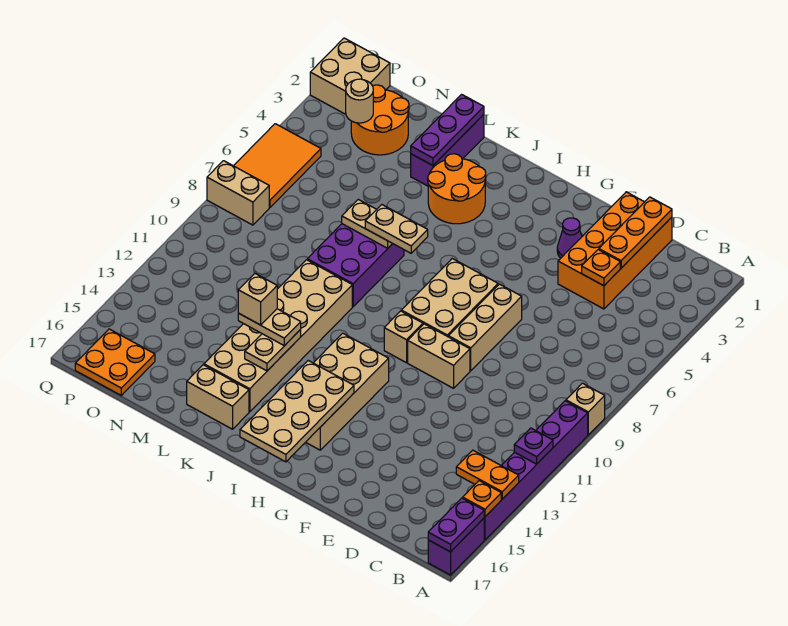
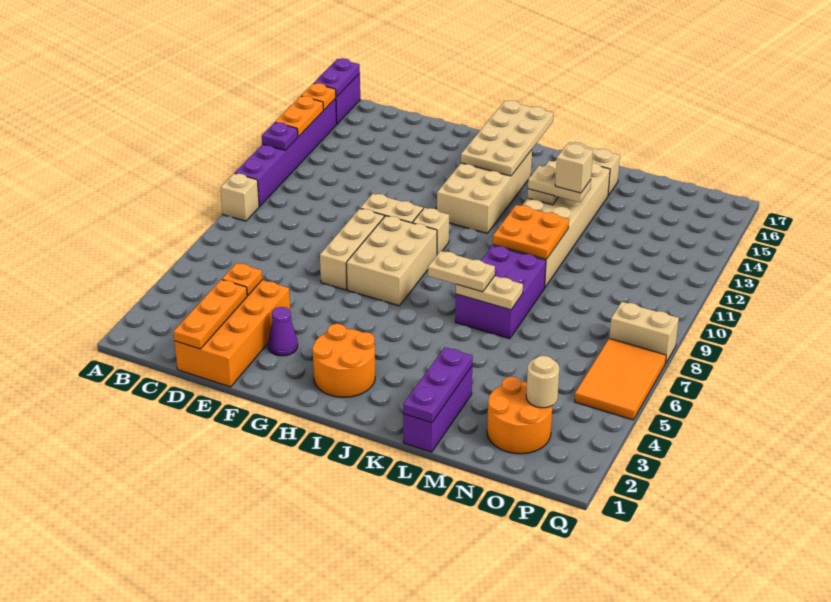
orange plate A14:B14 level 2 -> orange plate A13:A14 level 2
orange round brick J3:K4 level 1 -> orange round brick H2:I3 level 1
orange plate O16:P17 level 1 -> orange plate K10:L11 level 2
tan brick P1:Q2 level 1 -> none

